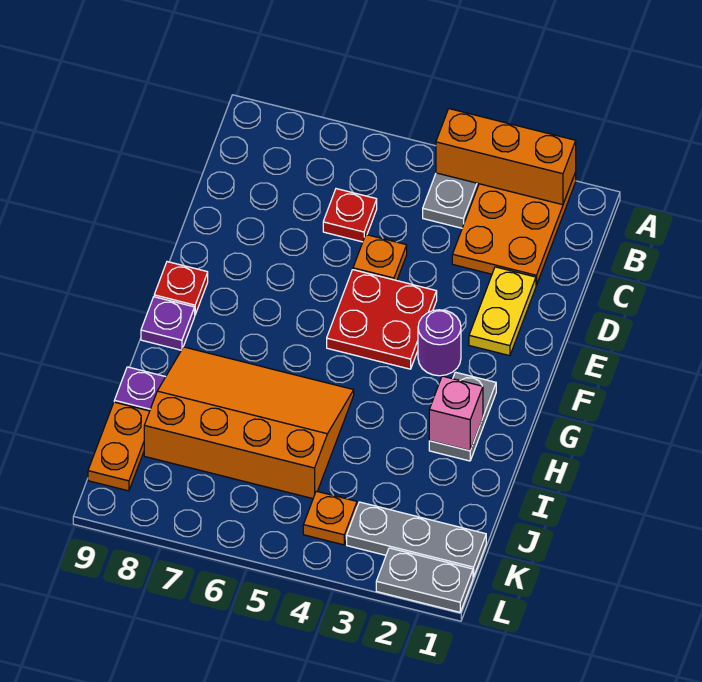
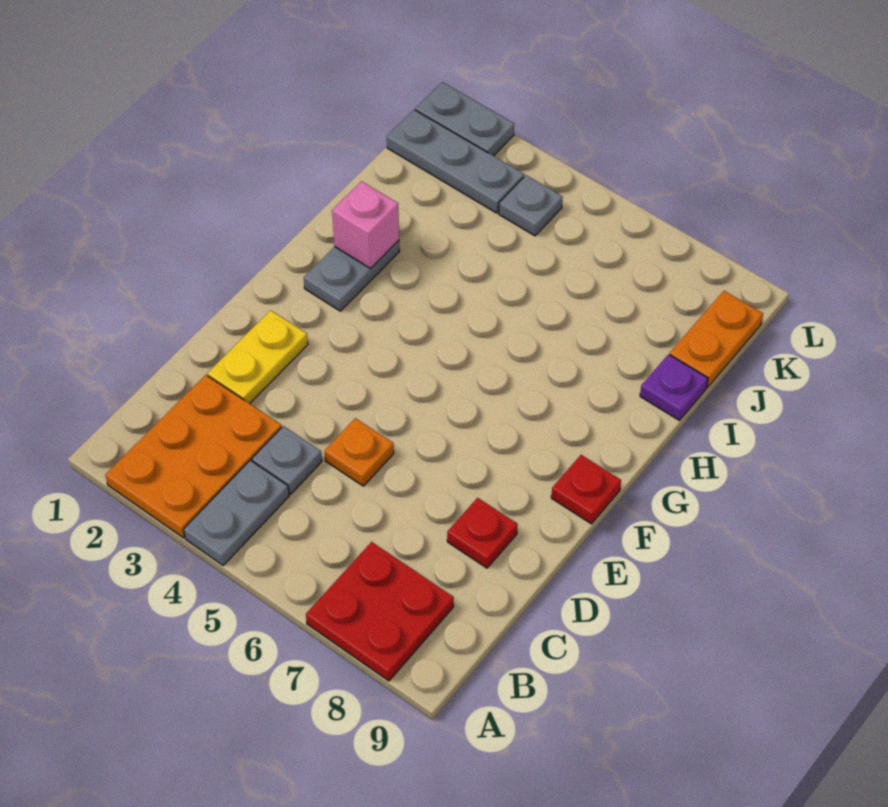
orange brick A2:A4 level 2 -> none
none -> grey plate C4 level 1
red plate C6 level 1 -> red plate D8 level 1
red plate E4:F5 level 1 -> red plate A7:B8 level 1
purple round brick F3 level 1 -> none
purple plate G9 level 1 -> none
orange slope H5:J8 level 1 top J -> none
orange plate K4 level 1 -> grey plate K4 level 1

